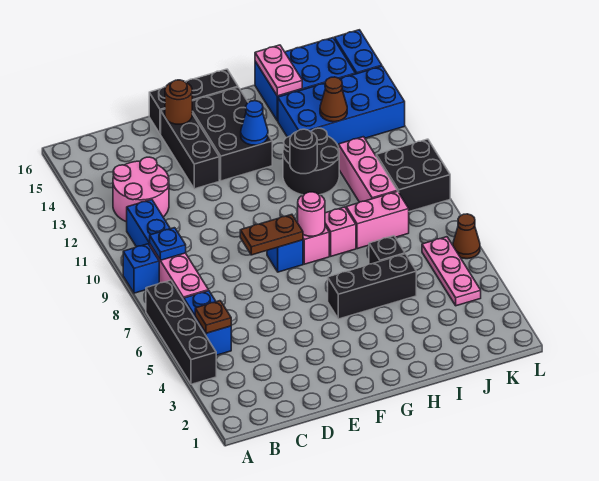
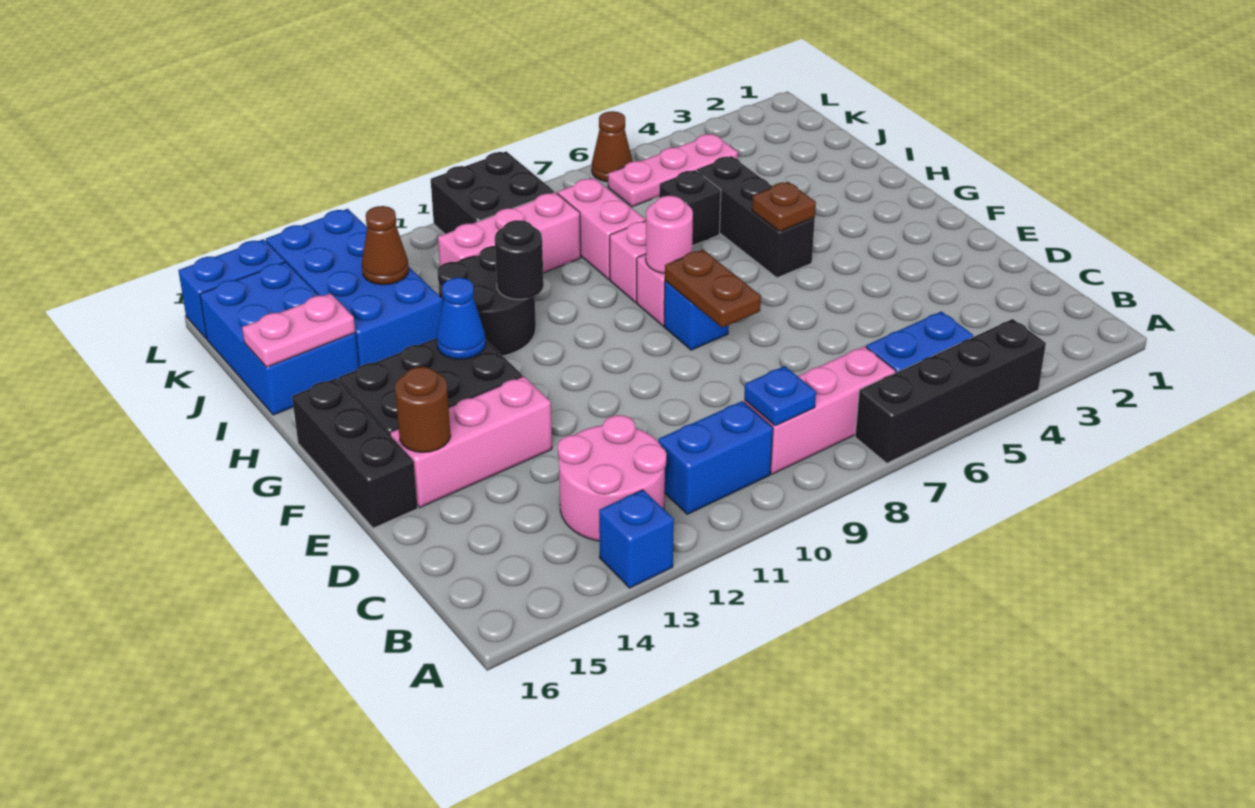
blue brick A9 level 1 -> blue brick A13 level 1
brown plate B5 level 2 -> brown plate G5 level 2
black brick E13:E15 level 1 -> pink brick E13:E15 level 1

